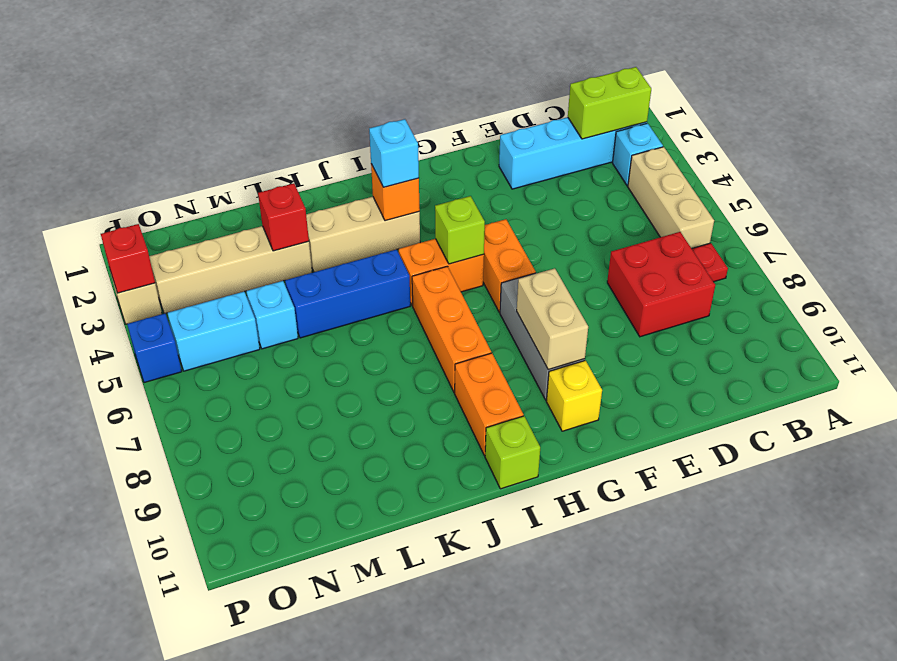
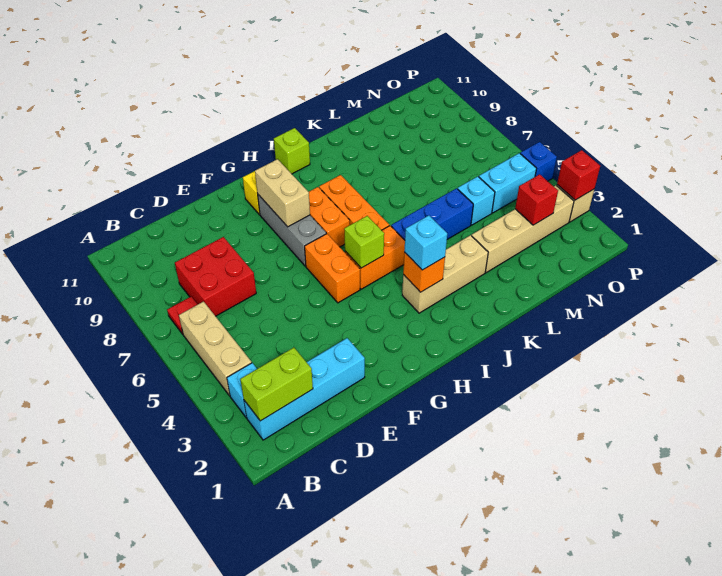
orange brick I9:I10 level 1 -> orange brick H7:H8 level 1
red brick L3 level 2 -> red brick N3 level 2

